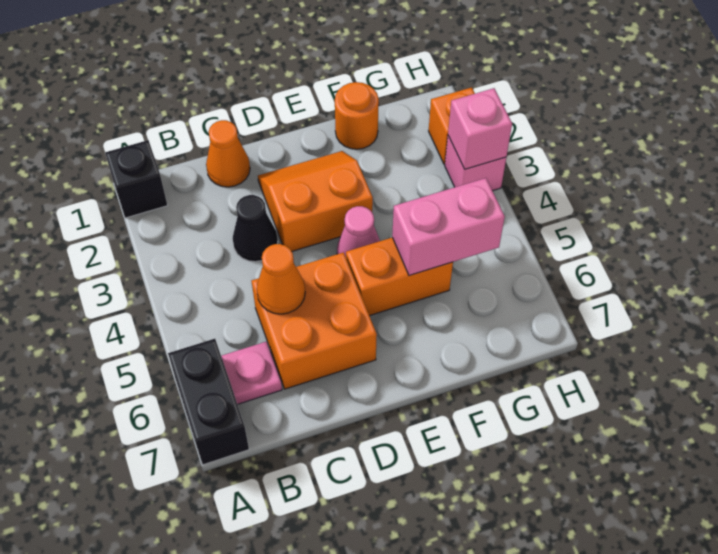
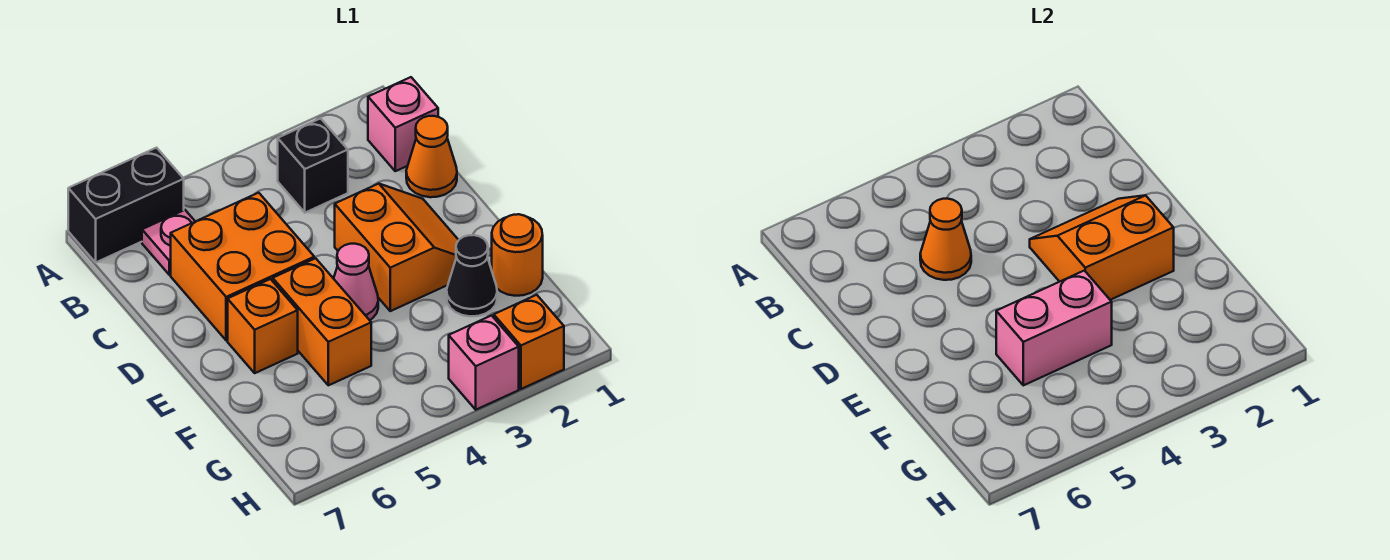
black brick A1 level 1 -> black brick B3 level 1
black cone C3 level 1 -> black cone F2 level 1
none -> orange slope D2:E3 level 2 top E
none -> orange brick E6 level 1
pink brick F5:G5 level 2 -> pink brick F4:F5 level 2
pink brick H3 level 2 -> pink brick B1 level 1

